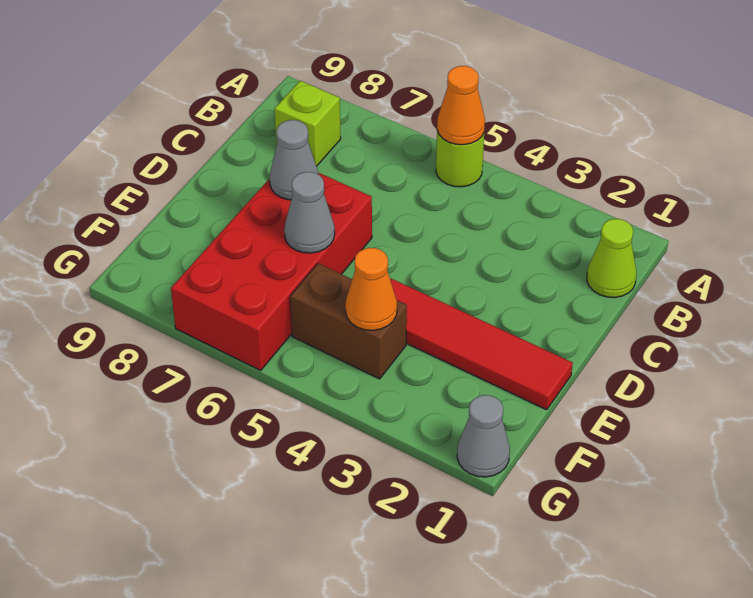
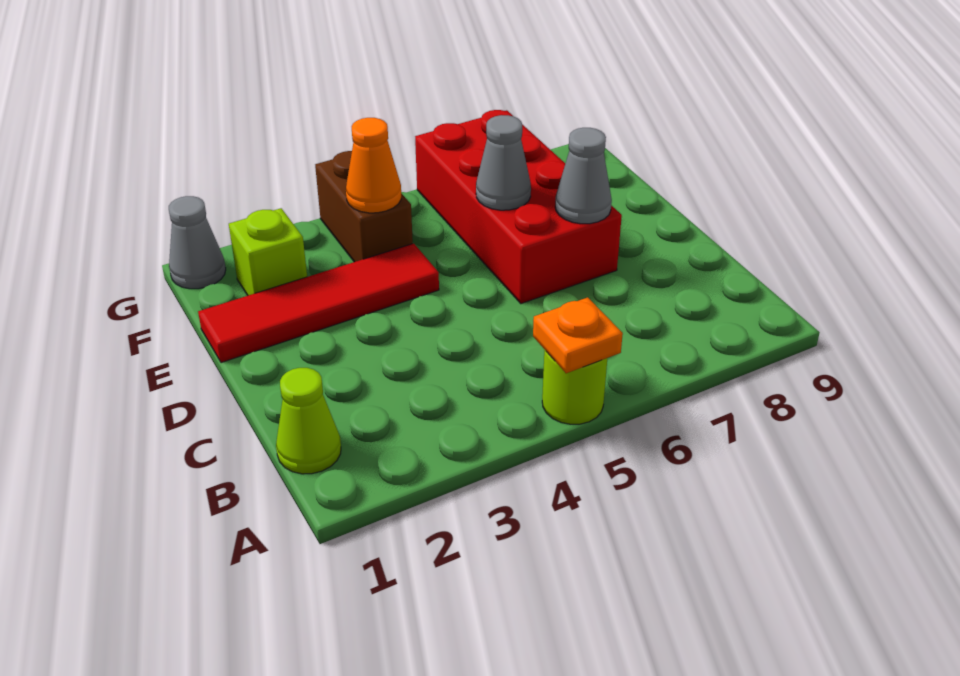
orange cone A5 level 2 -> orange plate A5 level 2
lime brick B8 level 1 -> lime brick F2 level 1
brown brick F4:F5 level 1 -> brown brick F4:G4 level 1

